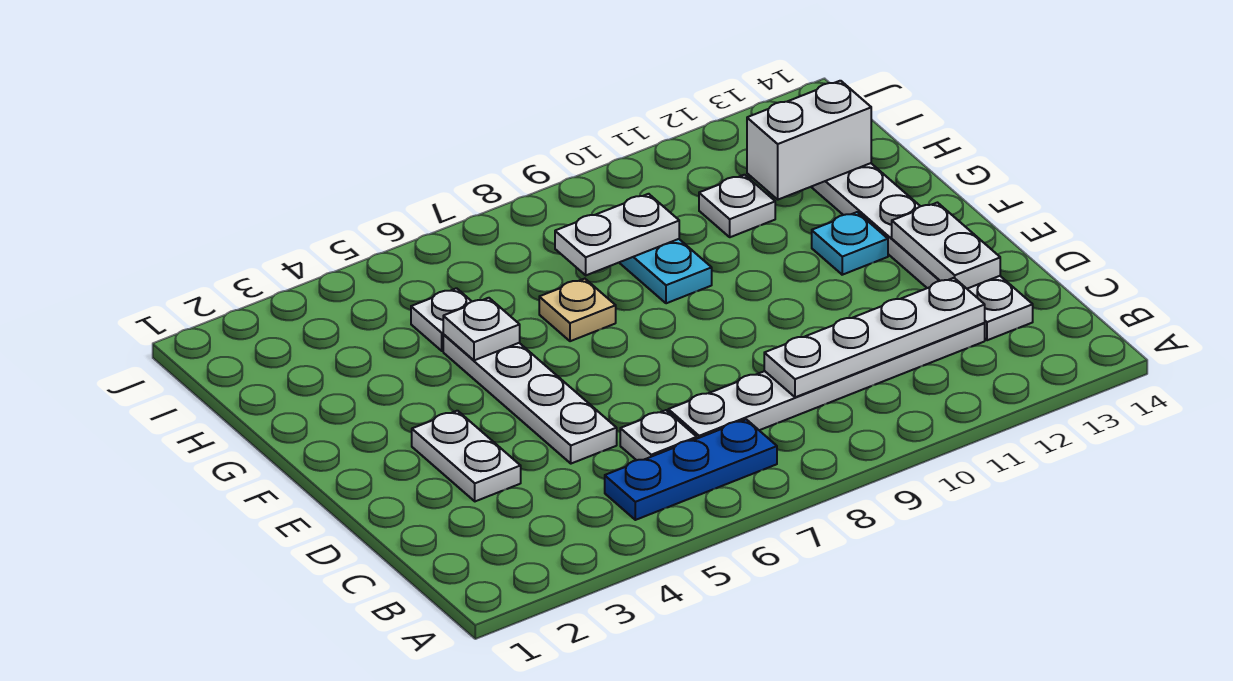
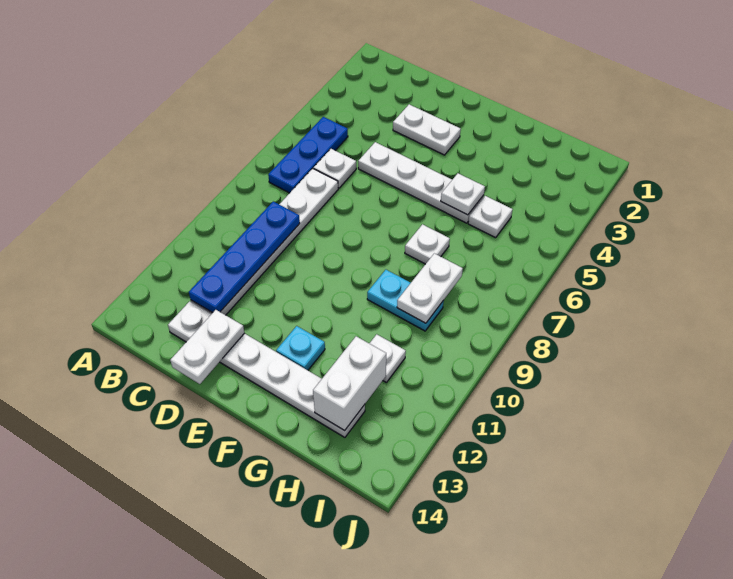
white plate C9:C12 level 2 -> blue plate C9:C12 level 2
white plate D13:E13 level 2 -> white plate D13:D14 level 2
tan plate G7 level 1 -> white plate G7 level 1

